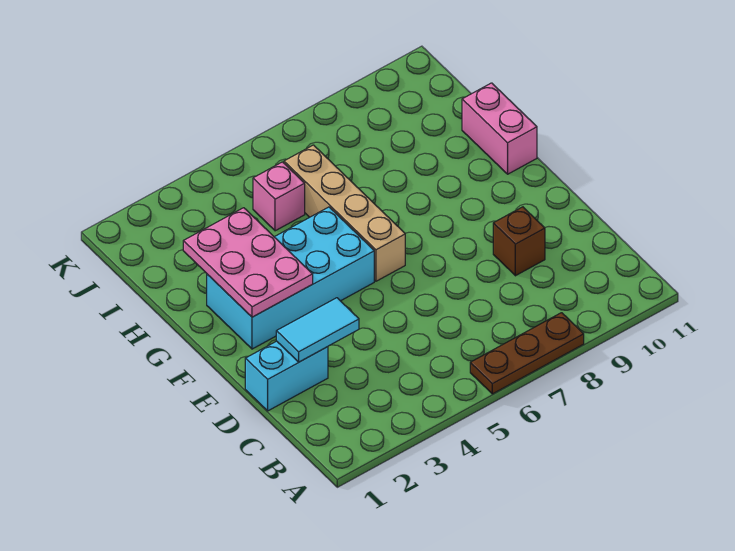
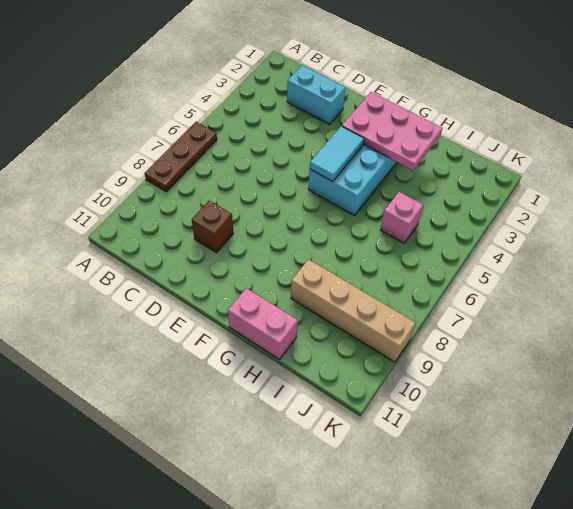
cyan brick D1:D2 level 1 -> cyan brick C2:D2 level 1
cyan tile D2:D3 level 2 -> cyan tile F4:F5 level 2
tan brick F6:I6 level 1 -> tan brick H9:K9 level 1

